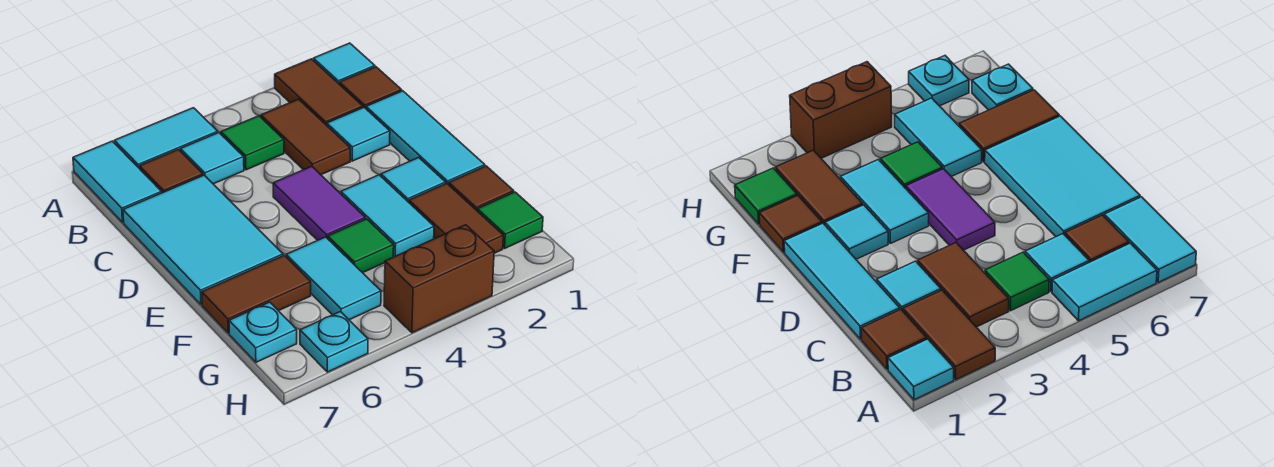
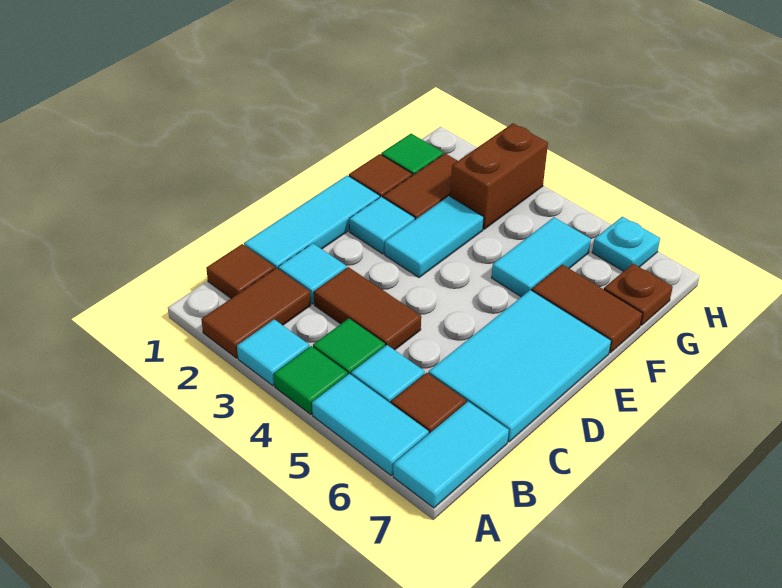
cyan tile A1 level 1 -> cyan tile A3 level 1
brown tile B3:C3 level 1 -> brown tile C3:C4 level 1
purple tile D4:E4 level 1 -> none
green tile F4 level 1 -> green tile A4 level 1
cyan plate G7 level 1 -> brown plate G7 level 1
brown brick H3:H4 level 1 -> brown brick G3:H3 level 1

